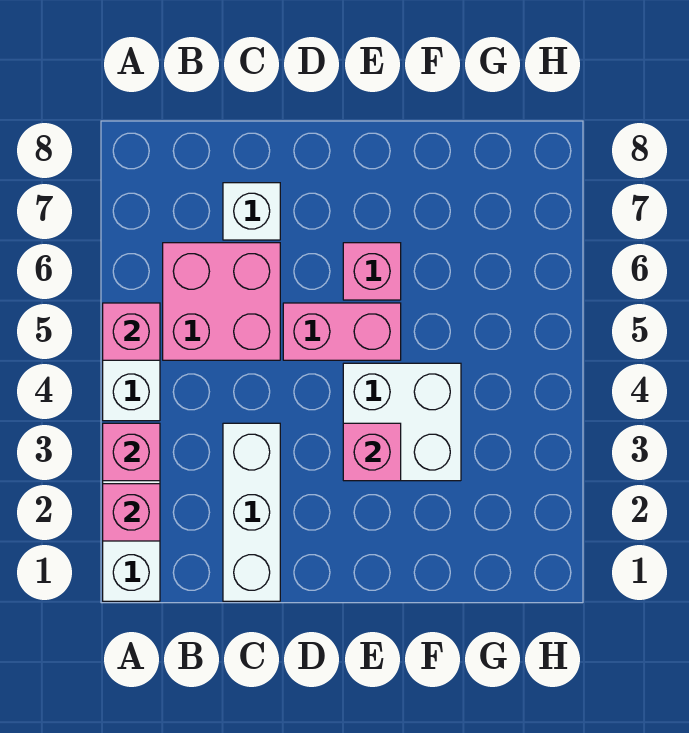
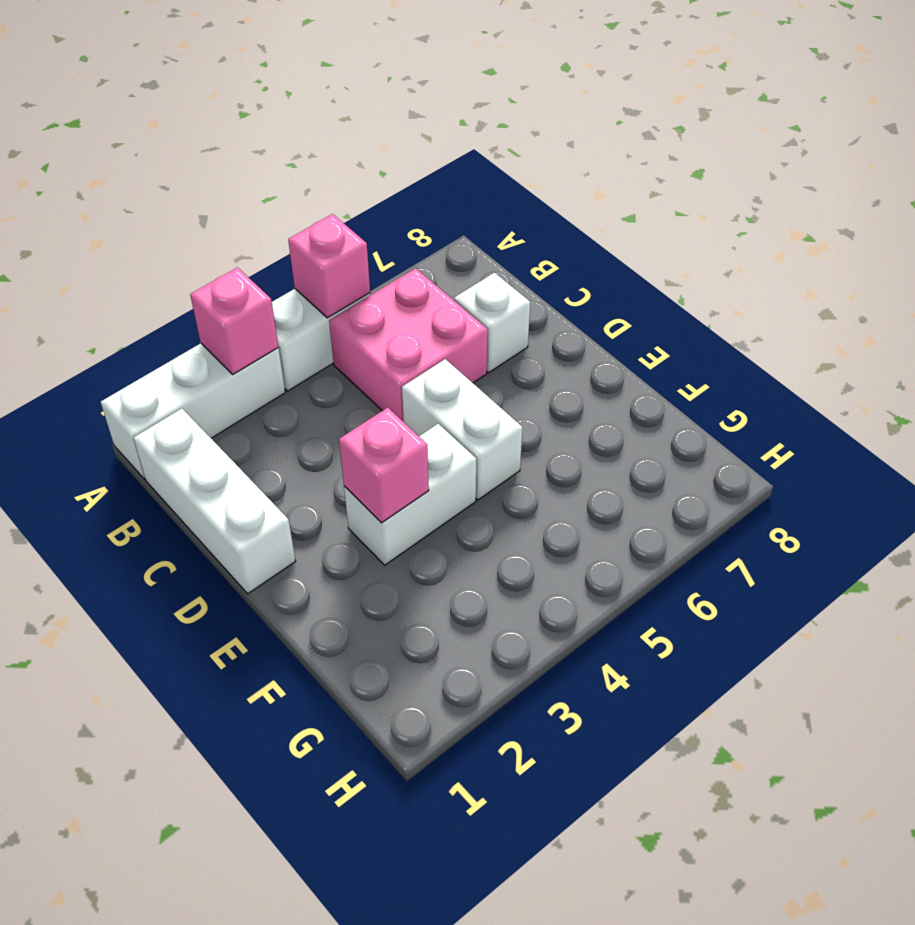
pink brick A2 level 2 -> none
white brick C1:C3 level 1 -> white brick B1:D1 level 1
pink brick D5:E5 level 1 -> white brick D5:E5 level 1
white brick E3:F4 level 1 -> white brick E3:E4 level 1
pink brick E6 level 1 -> none

